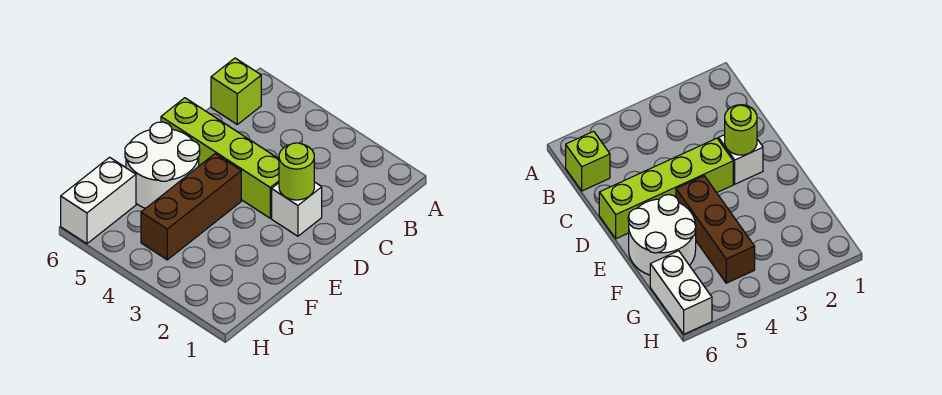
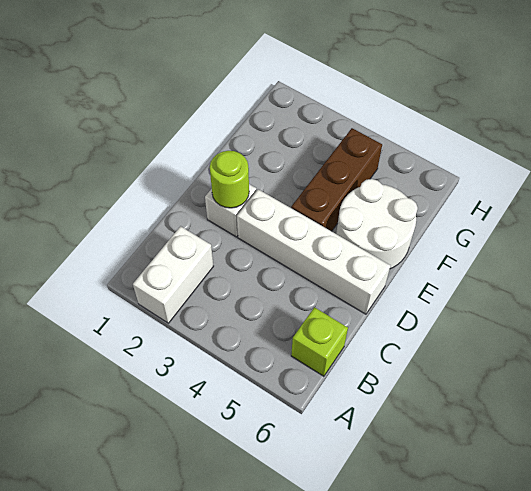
lime brick D3:D6 level 1 -> white brick D3:D6 level 1
white brick G6:H6 level 1 -> white brick A2:B2 level 1

